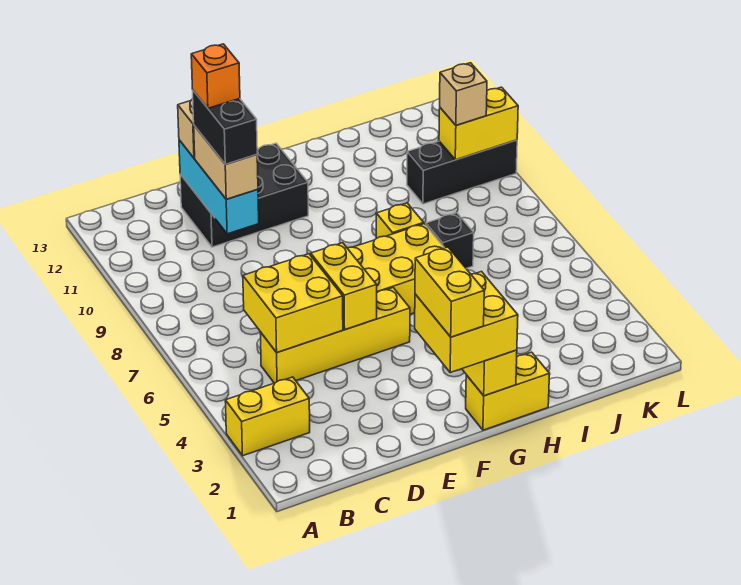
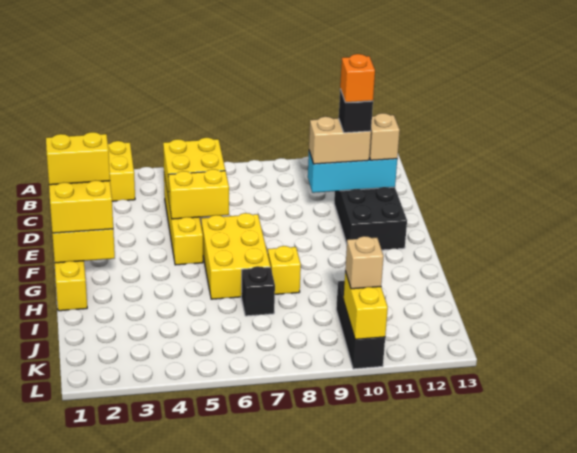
black brick D10:D11 level 4 -> black brick D11 level 4

